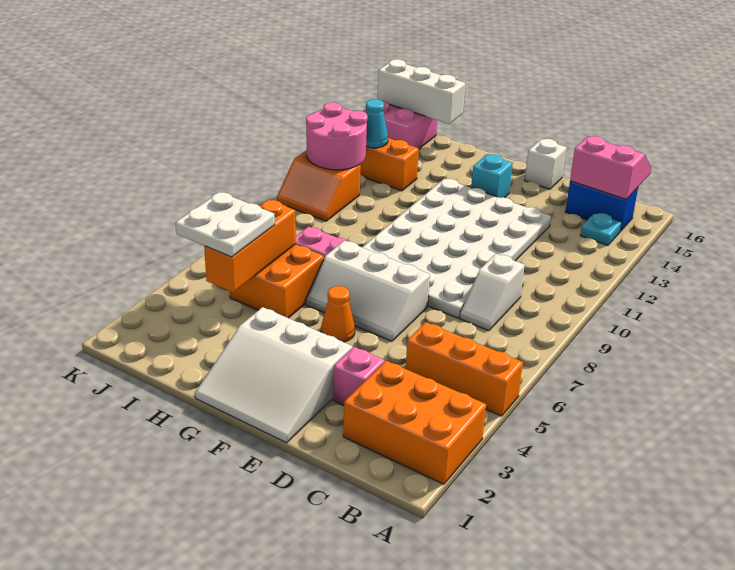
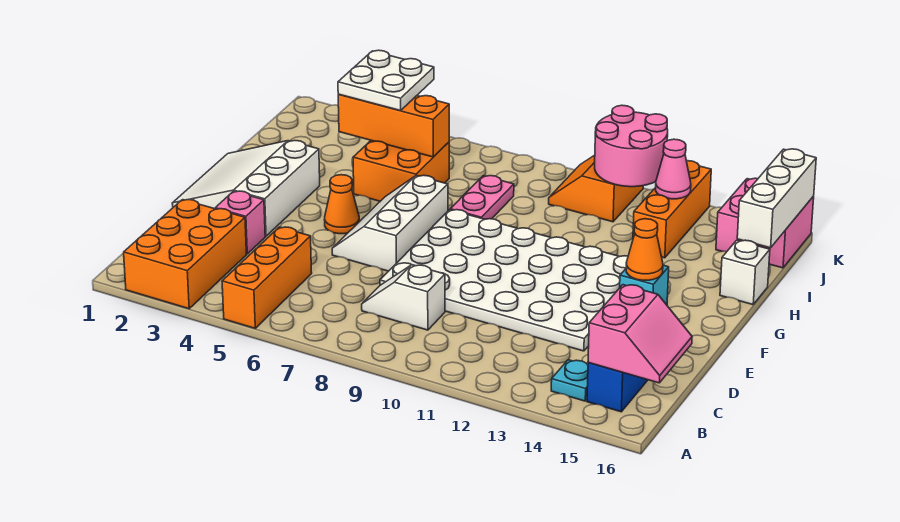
white brick E16 level 1 -> white brick H16 level 1
none -> orange cone F14 level 2
cyan cone J13 level 2 -> pink cone J13 level 2

